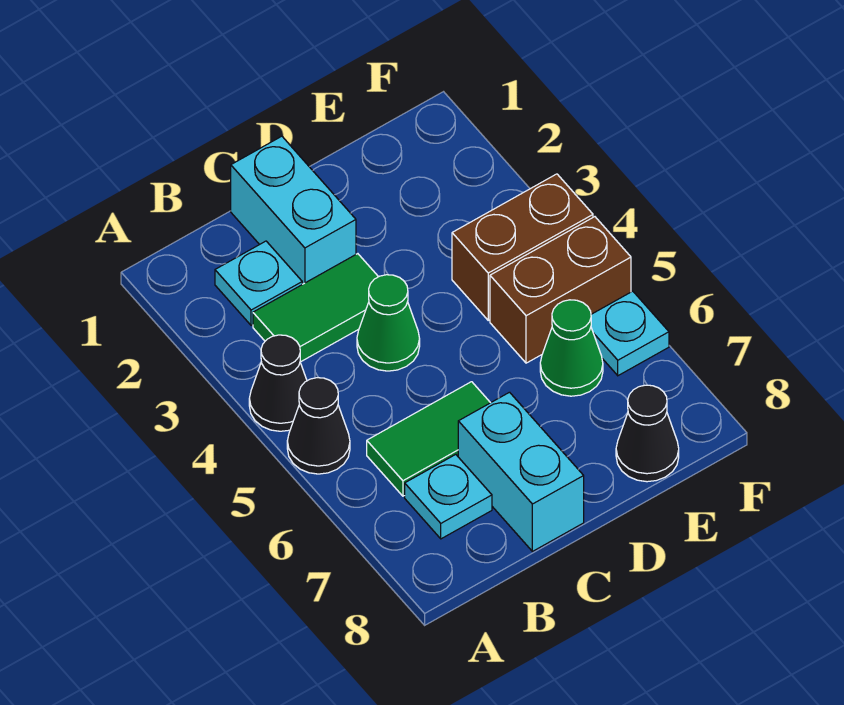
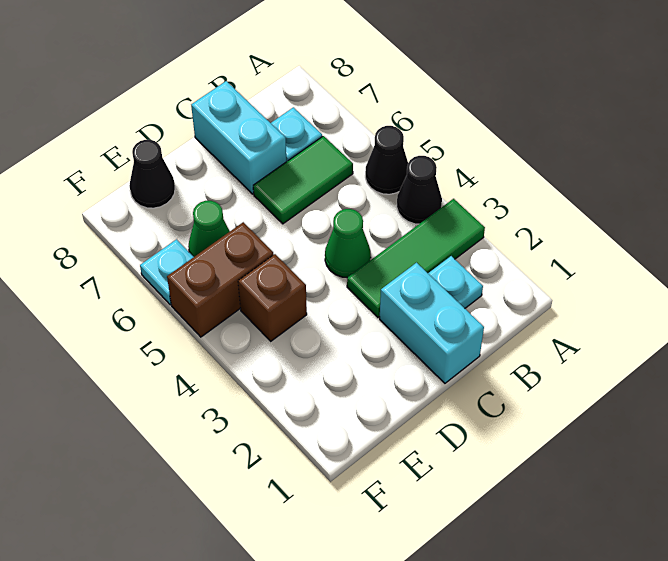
green tile B3:C3 level 1 -> green tile A3:C3 level 1
brown brick E4:F4 level 1 -> brown brick E4 level 1

